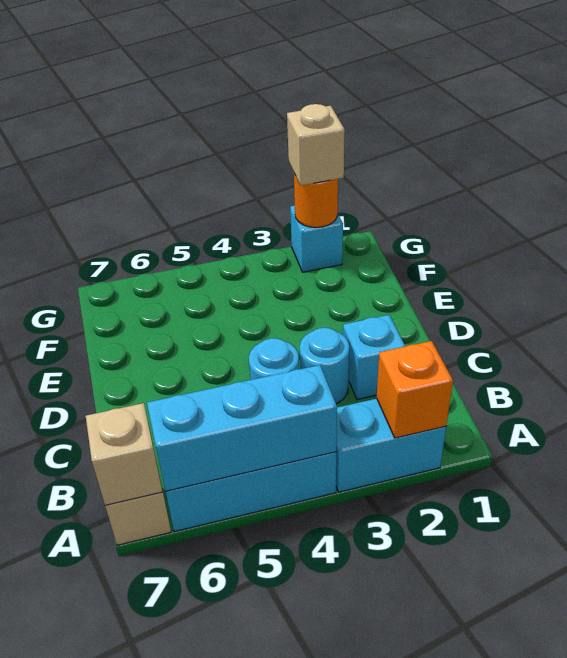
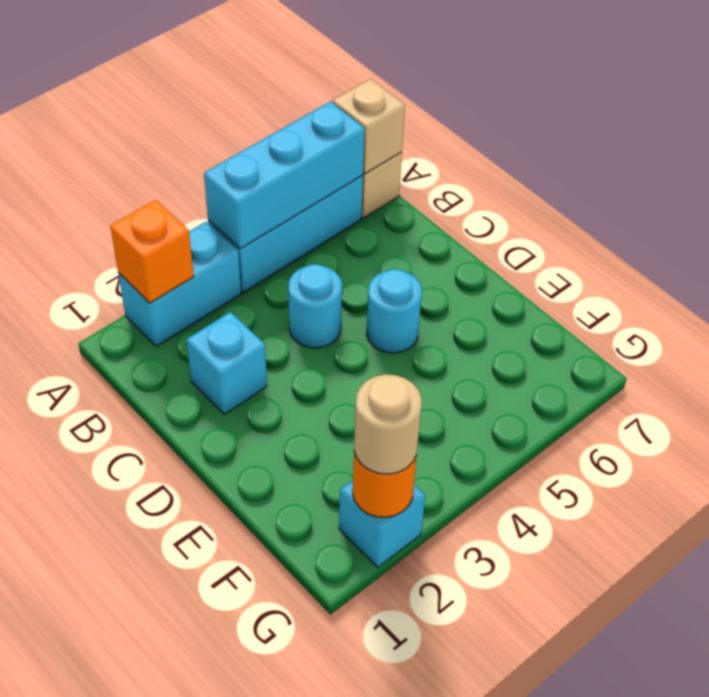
cyan round brick C3 level 1 -> cyan round brick D5 level 1
tan brick G2 level 3 -> tan round brick G2 level 3

